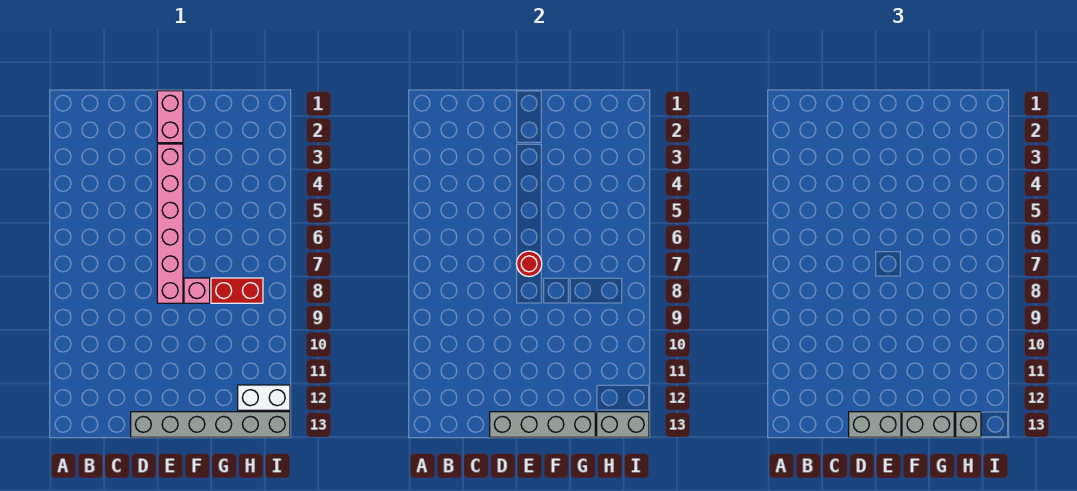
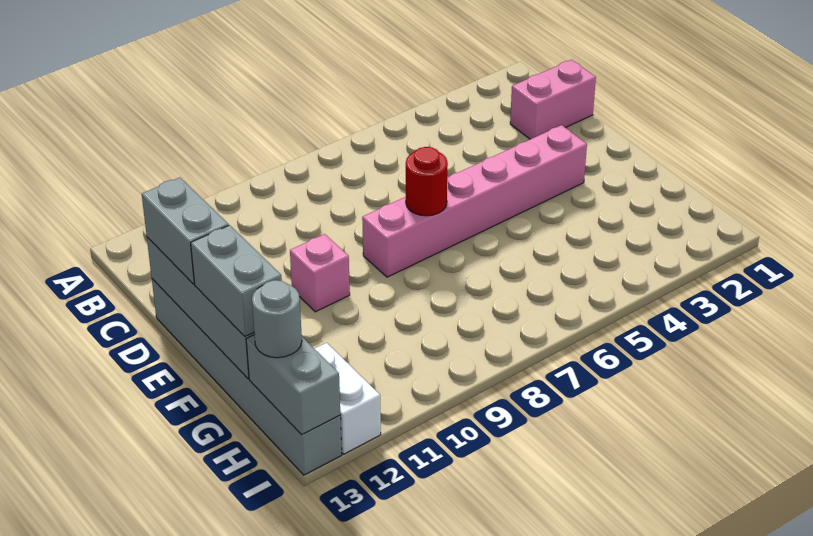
pink brick E1:E2 level 1 -> pink brick C1:C2 level 1
pink brick F8 level 1 -> pink brick E10 level 1
red brick G8:H8 level 1 -> none
grey brick H13 level 3 -> grey round brick H13 level 3

